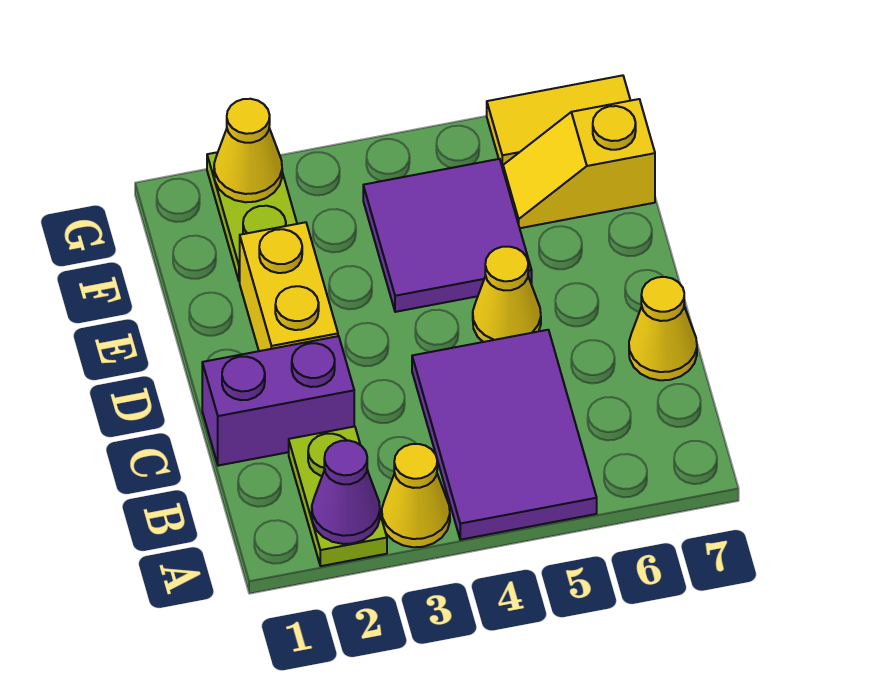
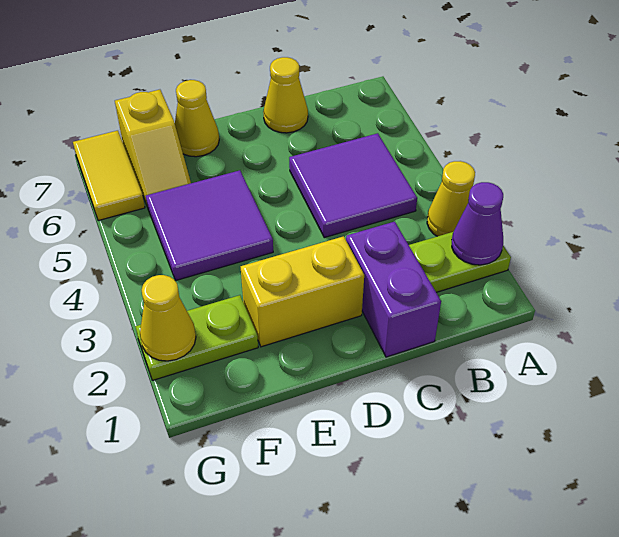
purple tile A4:C5 level 1 -> purple tile B4:C5 level 1
yellow cone D5 level 1 -> yellow cone E7 level 1

